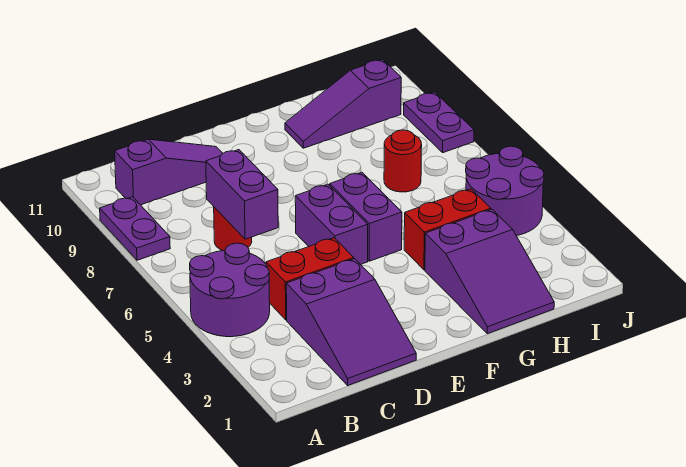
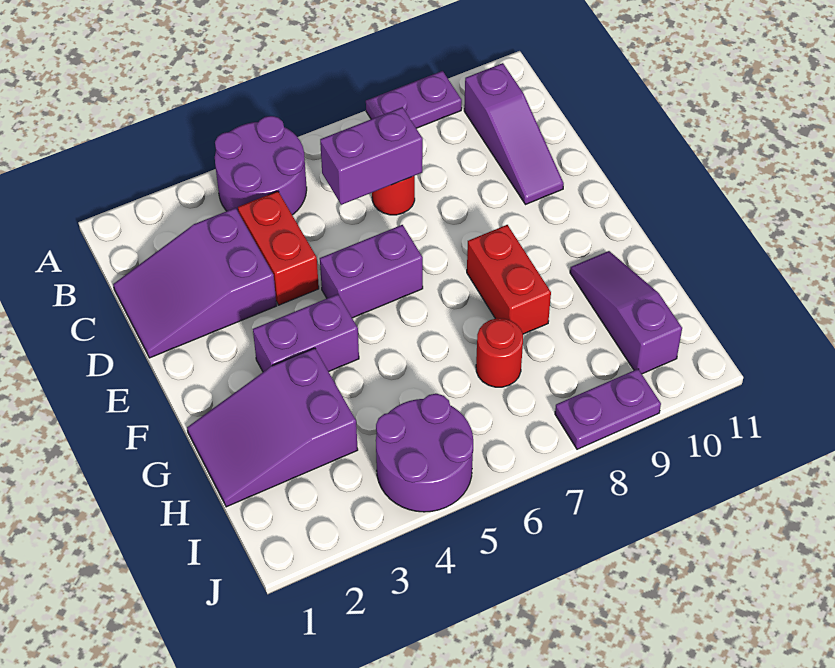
purple brick F5:F6 level 1 -> purple brick F3:F4 level 1
red brick G4:H4 level 1 -> red brick F8:G8 level 1

